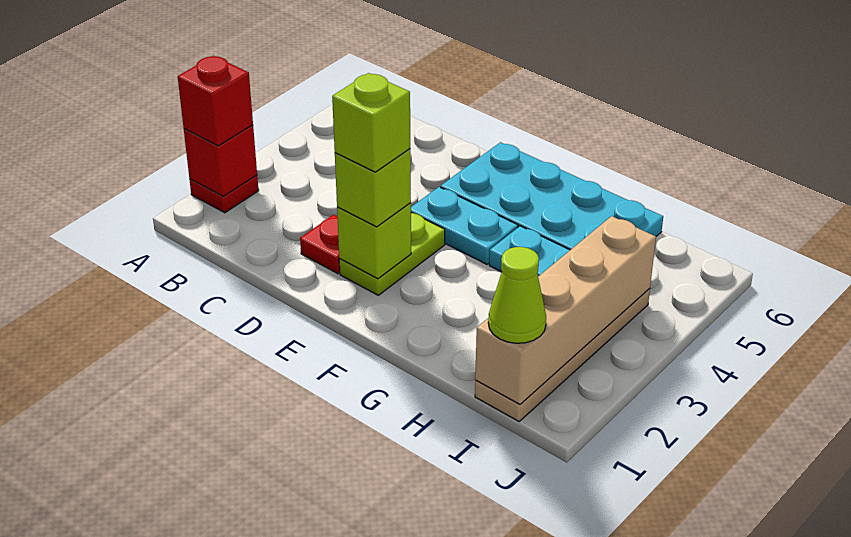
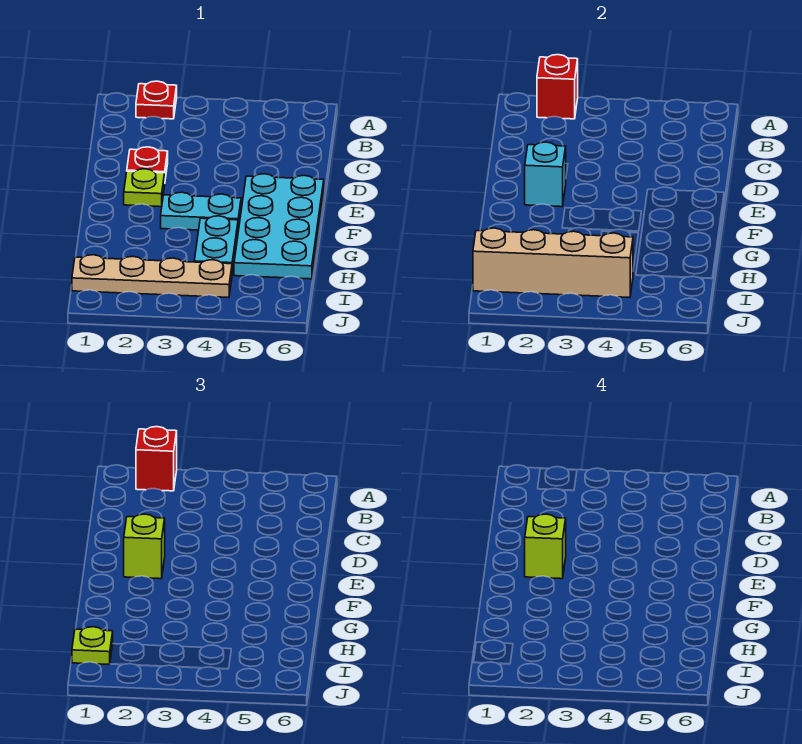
lime plate E2:E3 level 1 -> lime plate E2 level 1
lime brick E2 level 2 -> cyan brick E2 level 2
cyan plate E4:F4 level 1 -> cyan plate F3:F4 level 1
lime cone I1 level 3 -> lime plate I1 level 3

